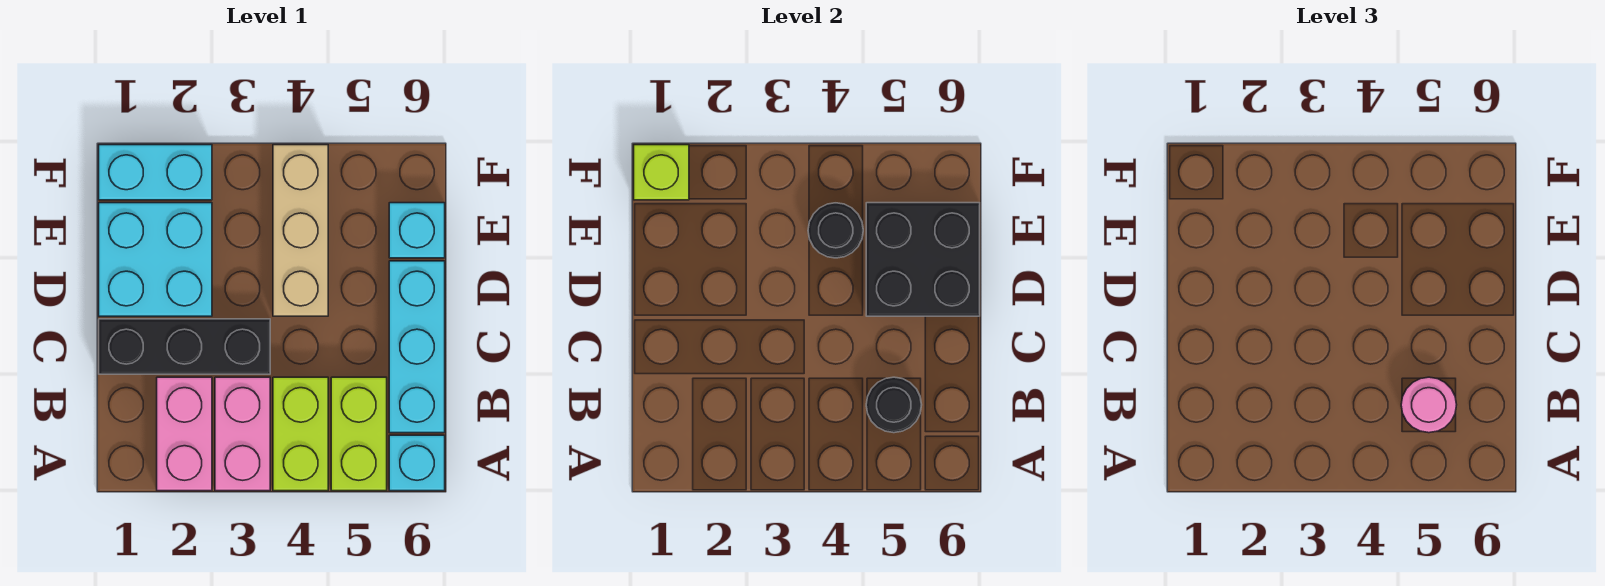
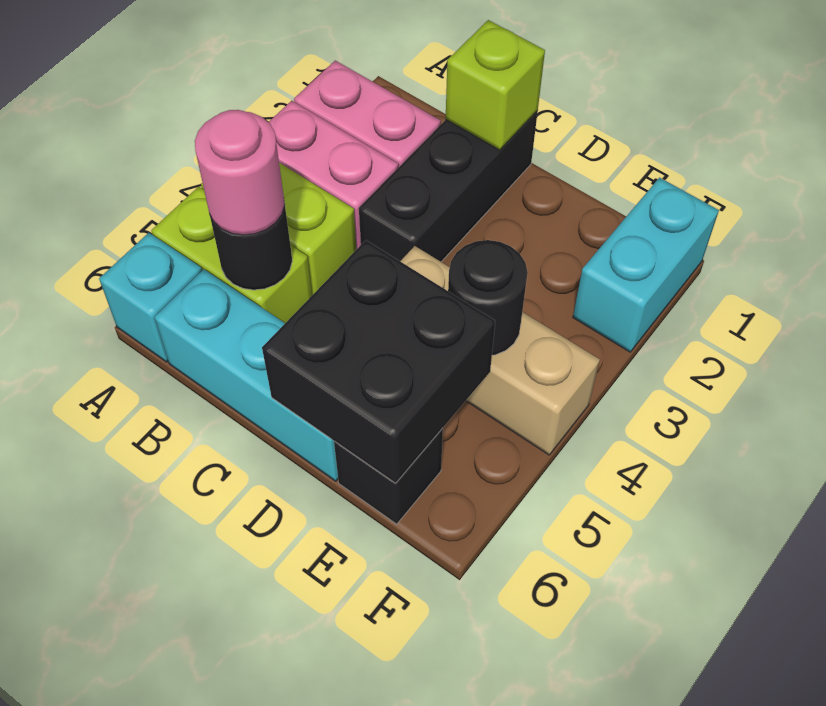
cyan brick D1:E2 level 1 -> none
cyan brick E6 level 1 -> black brick E6 level 1
lime brick F1 level 2 -> lime brick C1 level 2

